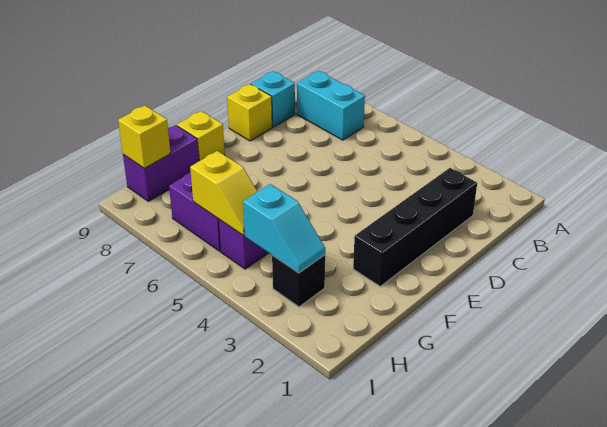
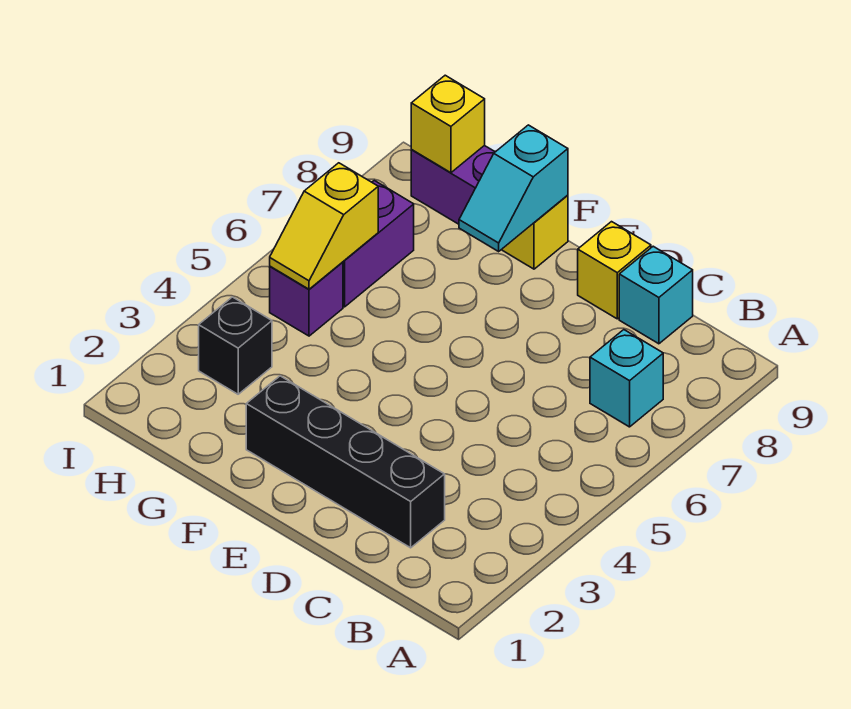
cyan brick B7:B8 level 1 -> cyan brick B7 level 1
cyan slope H3:H4 level 2 top 4 -> cyan slope F8:F9 level 2 top 9

